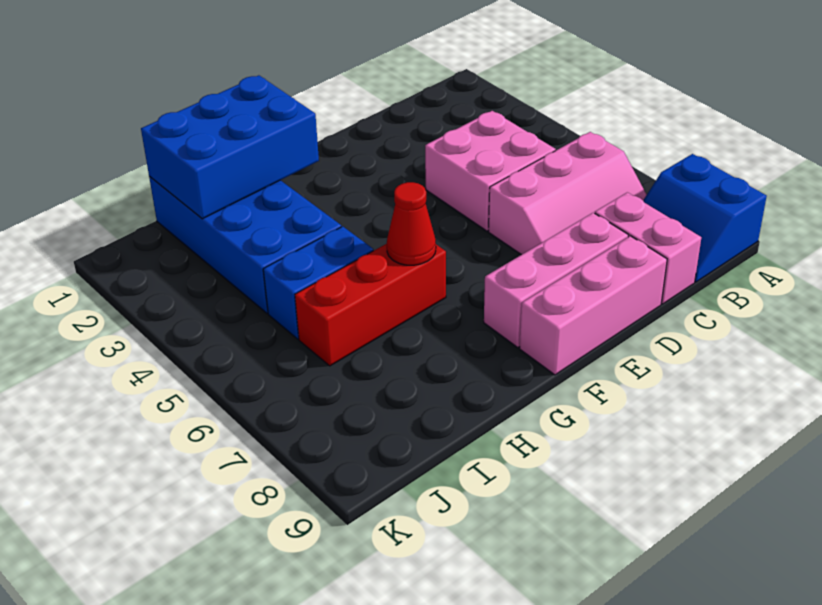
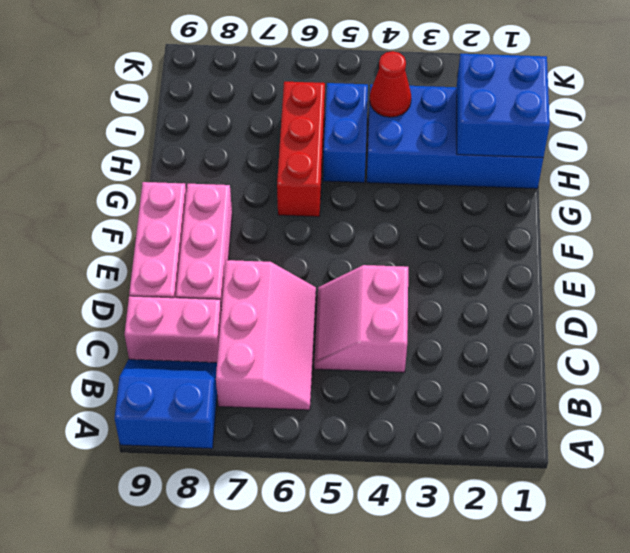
pink slope B6:D7 level 1 top 6 -> pink slope B6:D7 level 1 top 7
pink brick C4:D5 level 1 -> pink slope C4:D5 level 1 top 4
blue brick G1:I2 level 2 -> blue brick H1:I2 level 2
red cone G6 level 2 -> red cone I4 level 2

